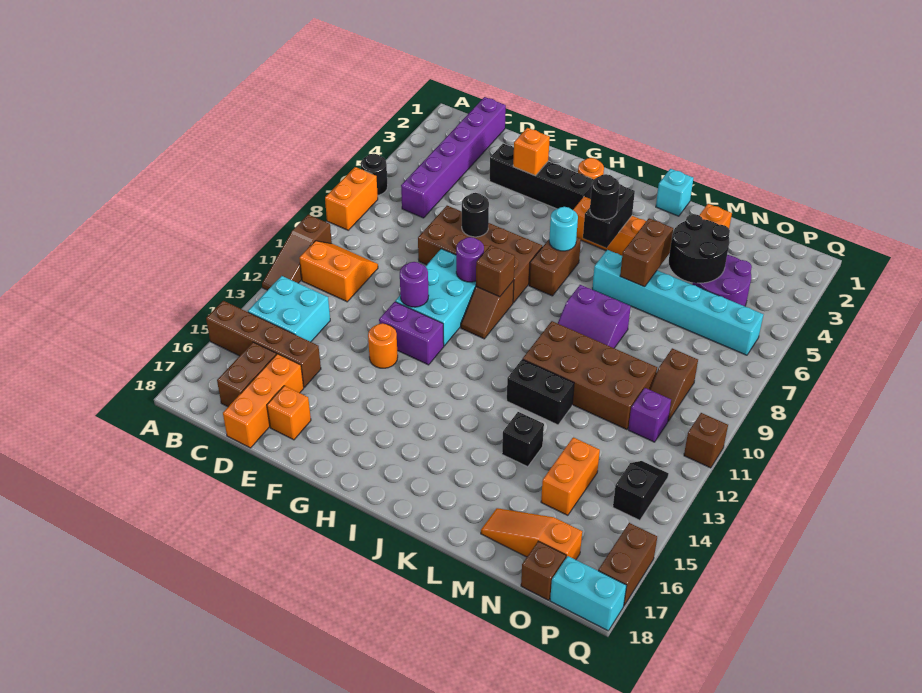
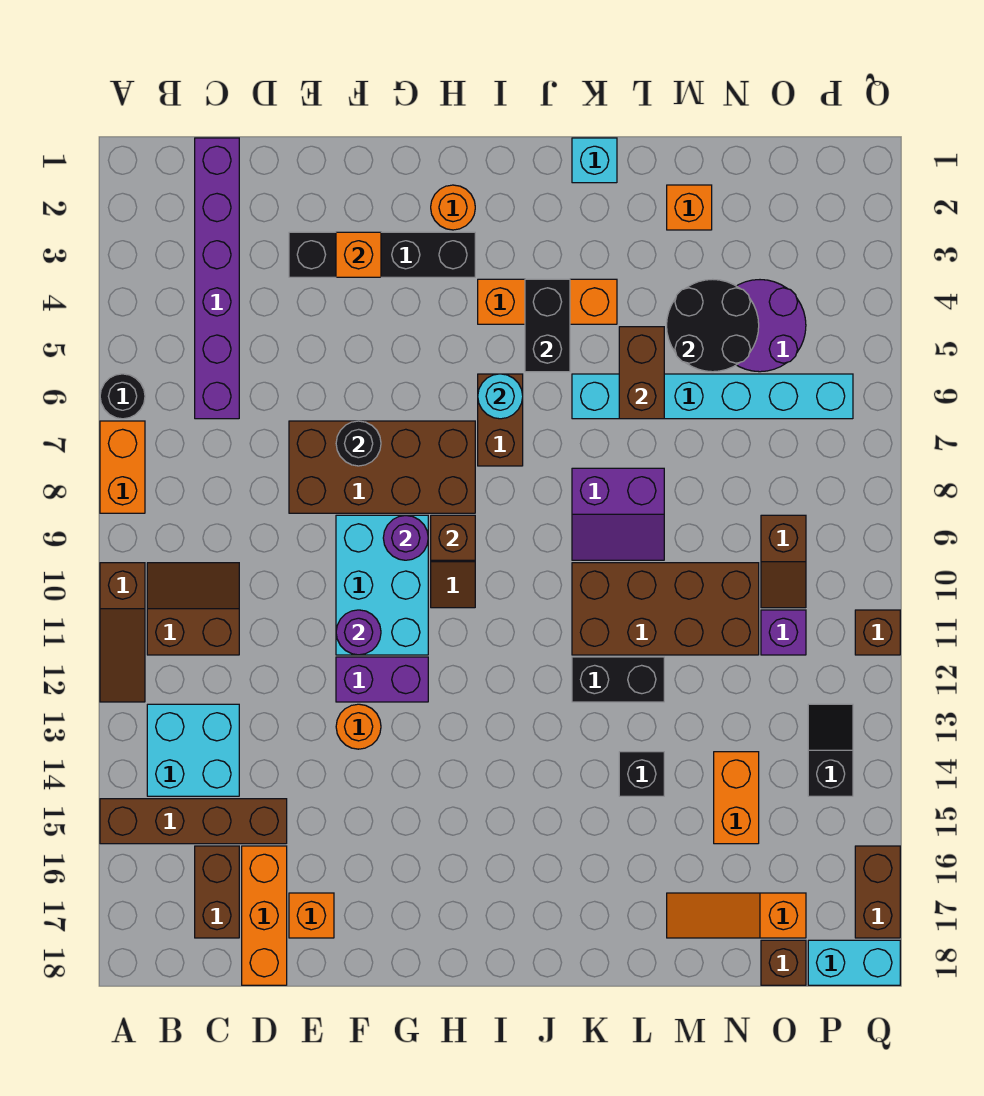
orange slope B10:C11 level 1 top 11 -> brown slope B10:C11 level 1 top 11
black round brick J5 level 3 -> none

